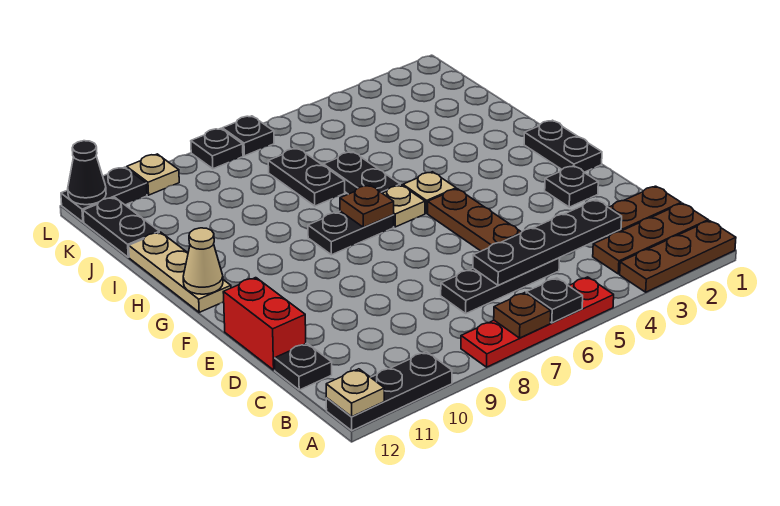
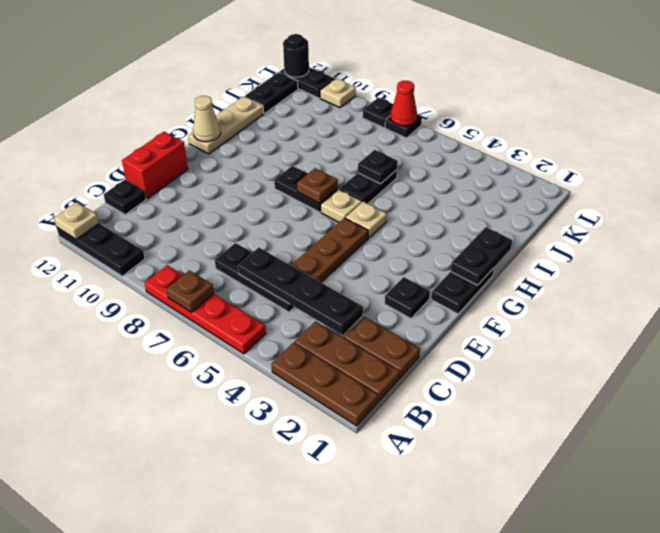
black plate A6 level 2 -> black plate I6 level 2
black plate I7:J7 level 1 -> black plate G1:H1 level 2
none -> red cone L7 level 2
black cone L12 level 2 -> black round brick L12 level 2

